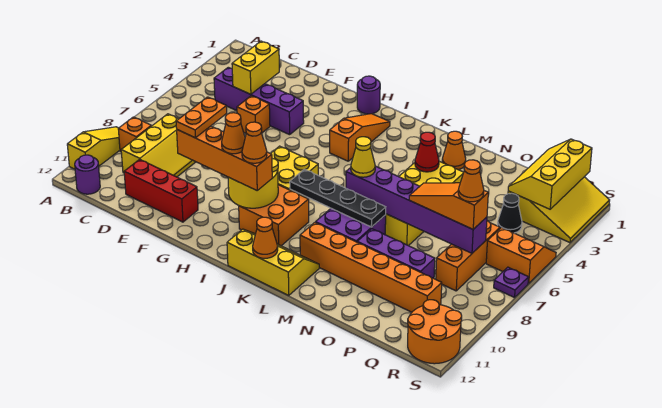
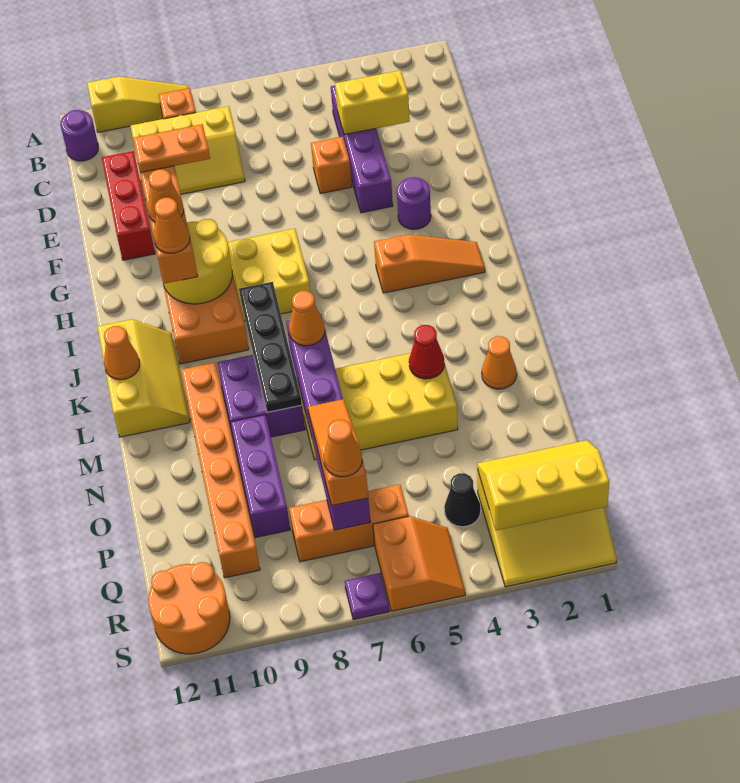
purple round brick H1 level 1 -> purple round brick G3 level 1
yellow cone L7 level 3 -> orange cone L7 level 3

